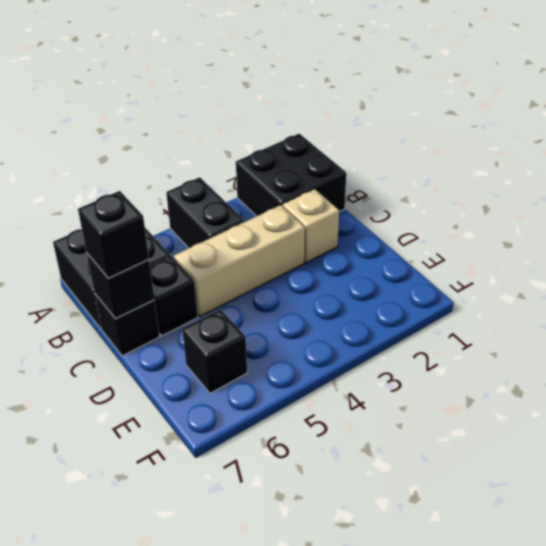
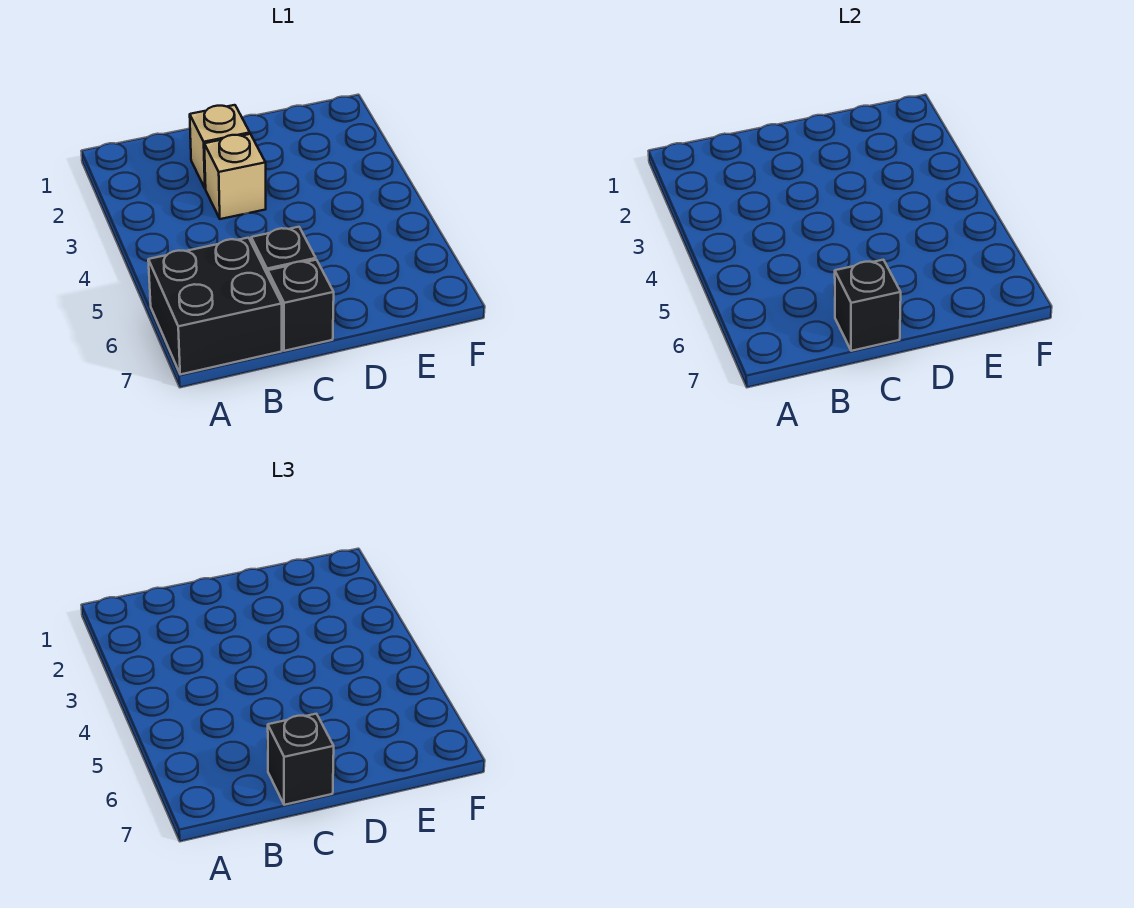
black brick A1:B2 level 1 -> none
black brick A4:B4 level 1 -> none
tan brick C3:C5 level 1 -> tan brick C3 level 1
black brick E6 level 1 -> none

